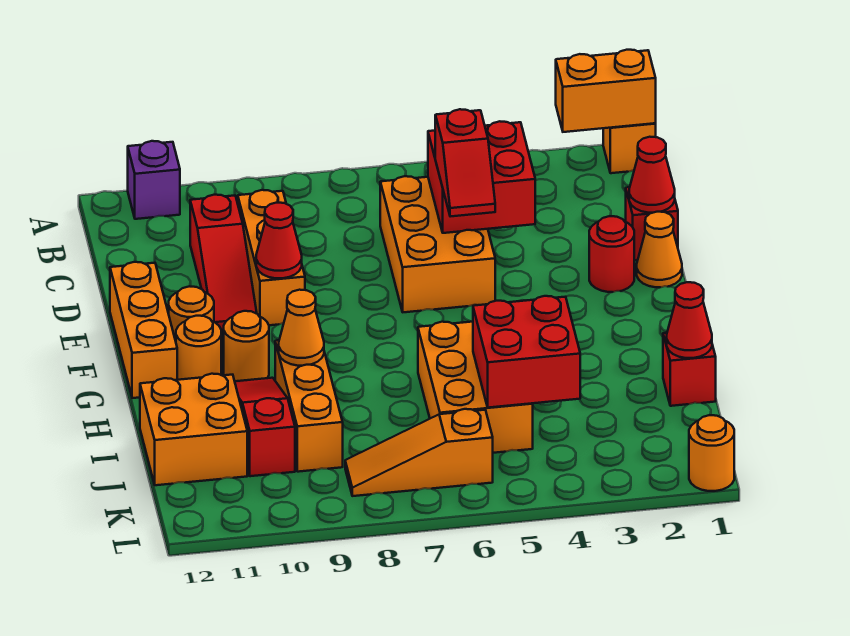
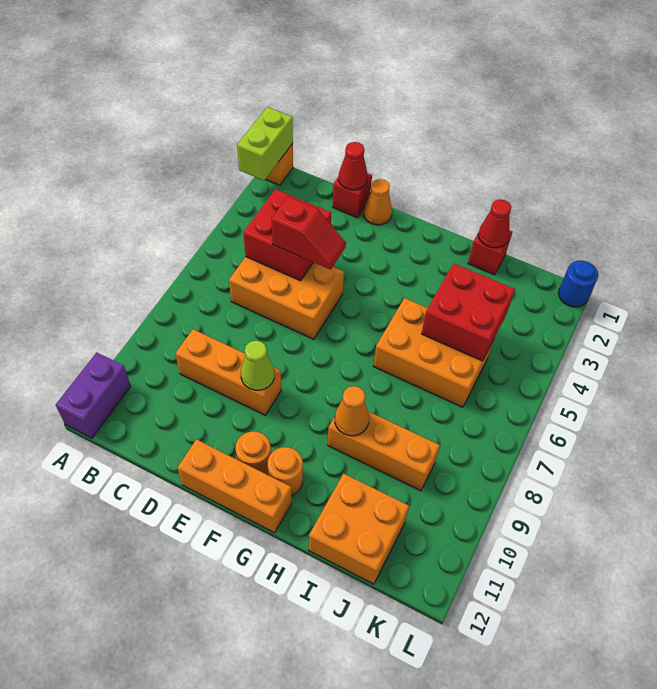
orange brick A1:A2 level 2 -> lime brick A1:A2 level 2
purple brick A11 level 1 -> purple brick A11:A12 level 1
red slope C10:E10 level 1 top C -> none
red round brick E2 level 1 -> none
red cone E9 level 2 -> lime cone E9 level 2
orange round brick G10 level 1 -> none
red slope H10:J10 level 1 top J -> none
orange slope K6:K8 level 1 top 6 -> none
orange round brick L1 level 1 -> blue round brick L1 level 1

